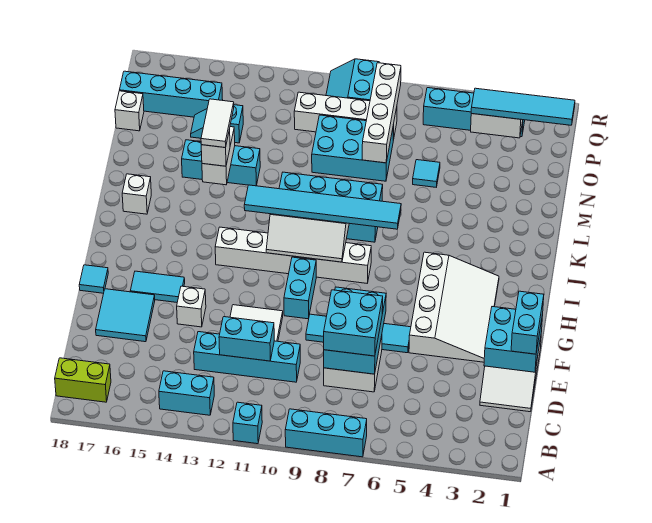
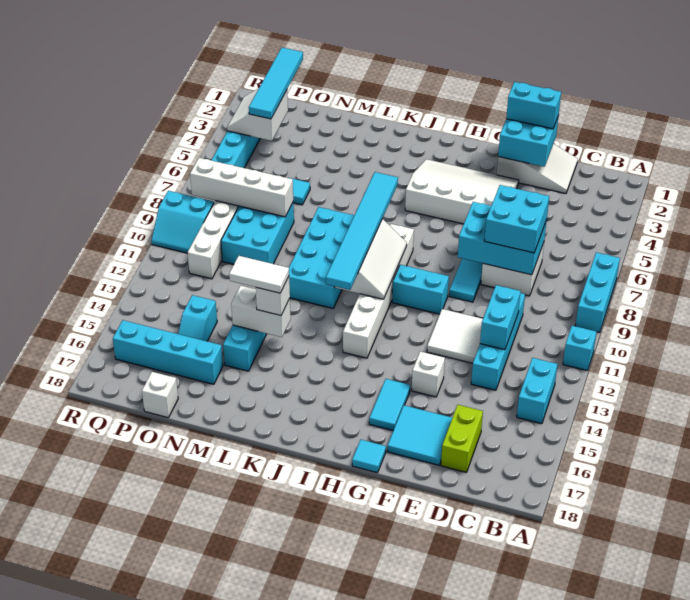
lime brick B17:B18 level 1 -> lime brick D16:D17 level 1
white brick K17 level 1 -> none
cyan brick P15:P18 level 1 -> cyan brick N16:Q16 level 1

